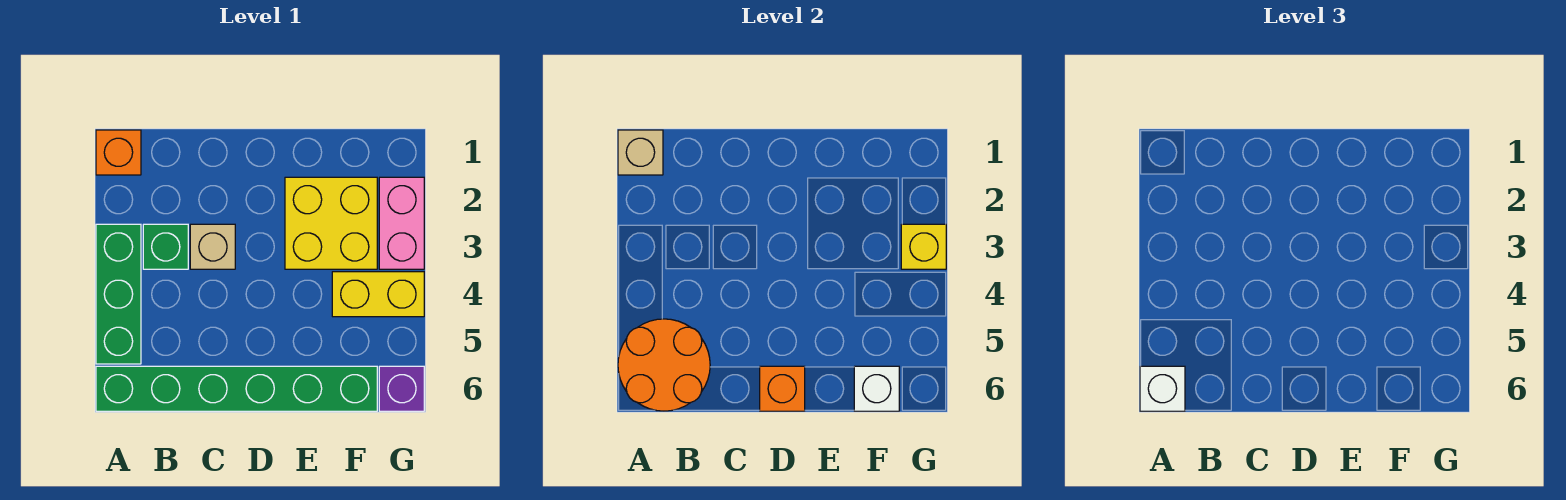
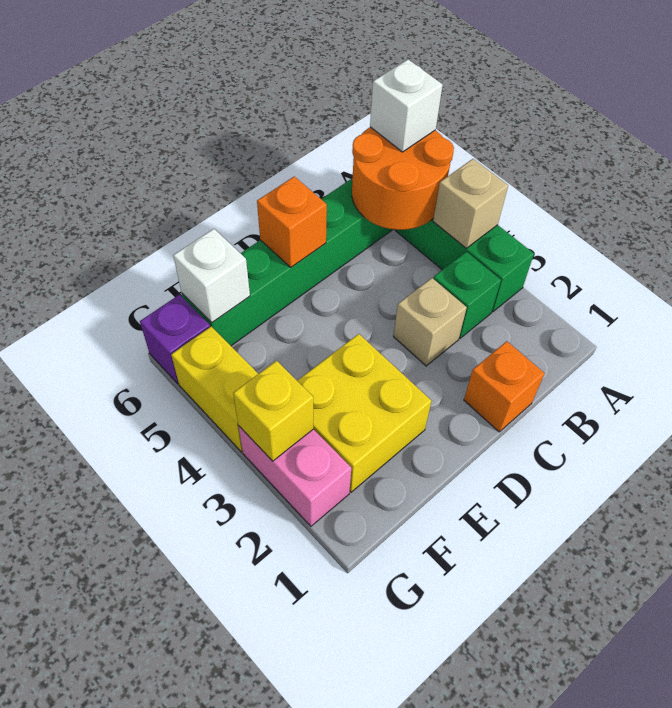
orange brick A1 level 1 -> orange brick C1 level 1
tan brick A1 level 2 -> tan brick A4 level 2
yellow brick F4:G4 level 1 -> yellow brick G4:G5 level 1

